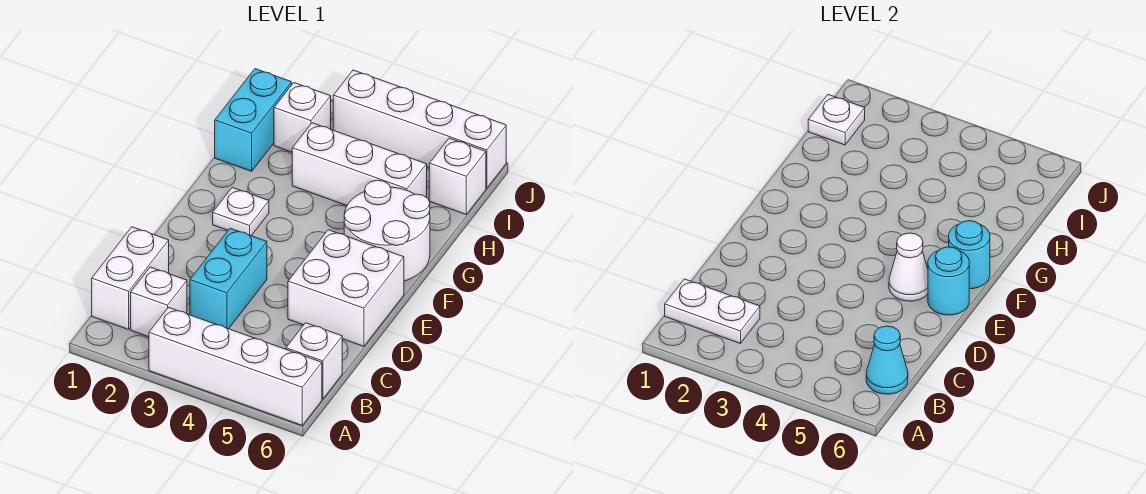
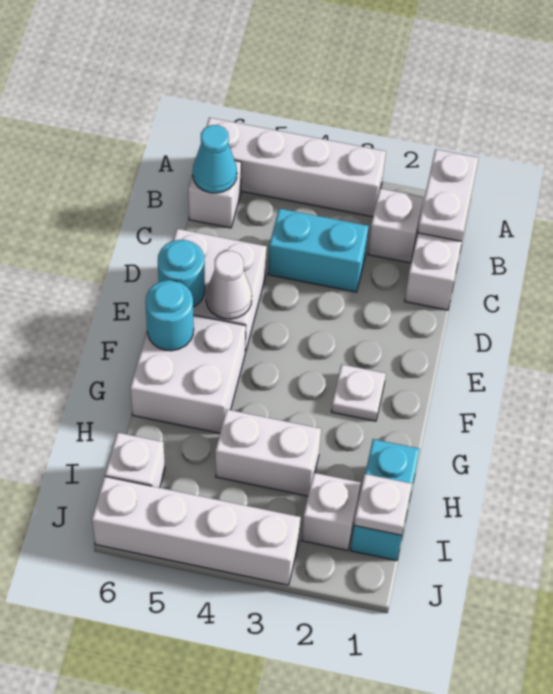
white plate B1:B2 level 2 -> white plate A1:B1 level 2
cyan brick C3:D3 level 1 -> cyan brick C3:C4 level 1
white round brick F5:G6 level 1 -> white brick F5:G6 level 1
white brick H3:H5 level 1 -> white brick H3:H4 level 1

